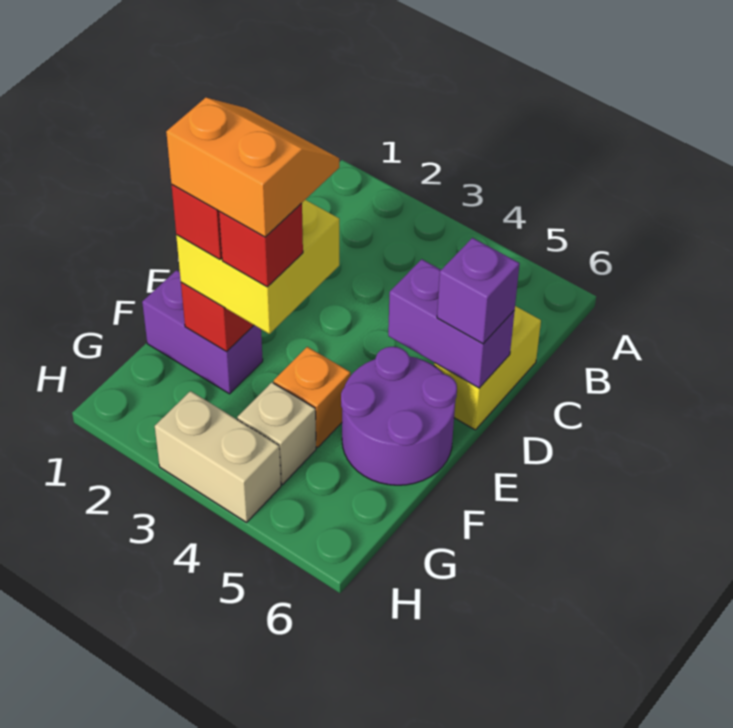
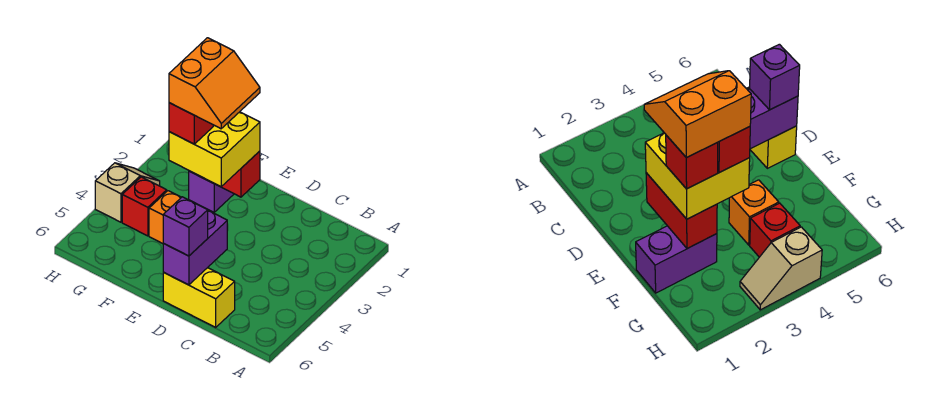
purple round brick E5:F6 level 1 -> none
tan brick G4 level 1 -> red brick G4 level 1
tan brick H3:H4 level 1 -> tan slope H3:H4 level 1 top 4

